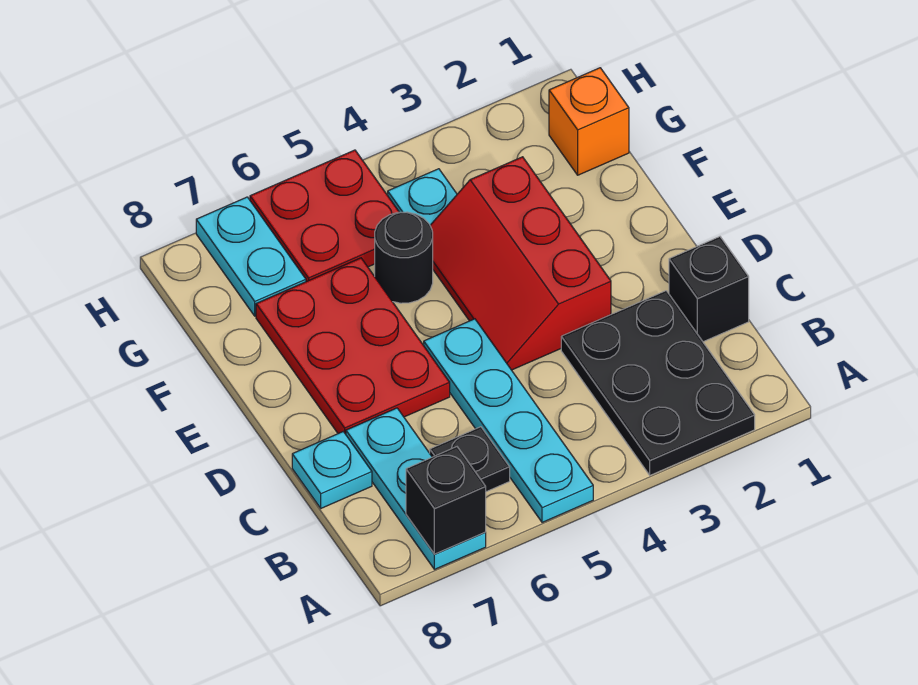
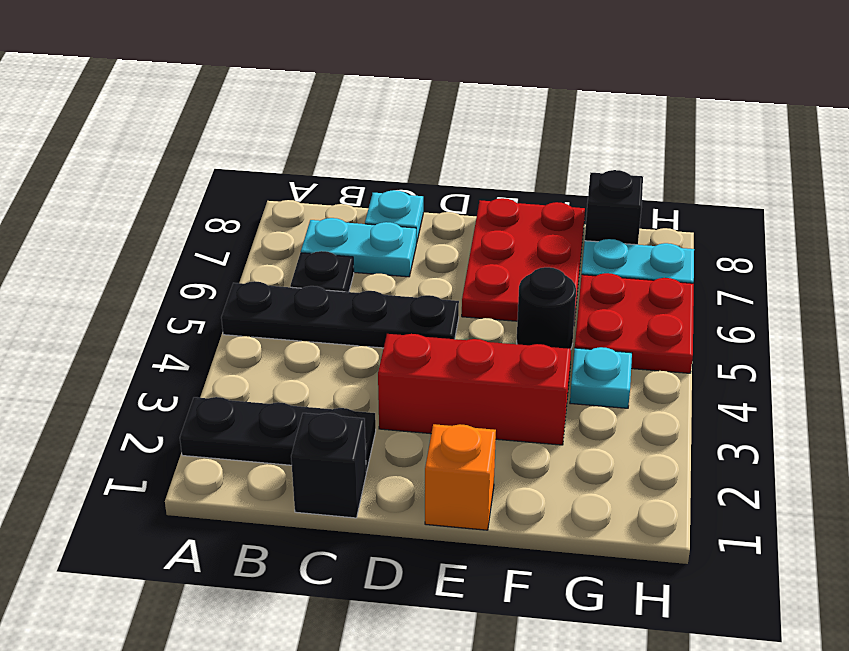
black plate A2:C3 level 1 -> black plate A2:C2 level 1
cyan plate A5:D5 level 1 -> black plate A5:D5 level 1
cyan plate A7:C7 level 1 -> cyan plate B7:C7 level 1
black brick A7 level 2 -> black brick G8 level 1
red plate D6:F7 level 1 -> red plate E6:F8 level 1
orange brick G1 level 1 -> orange brick E1 level 1

